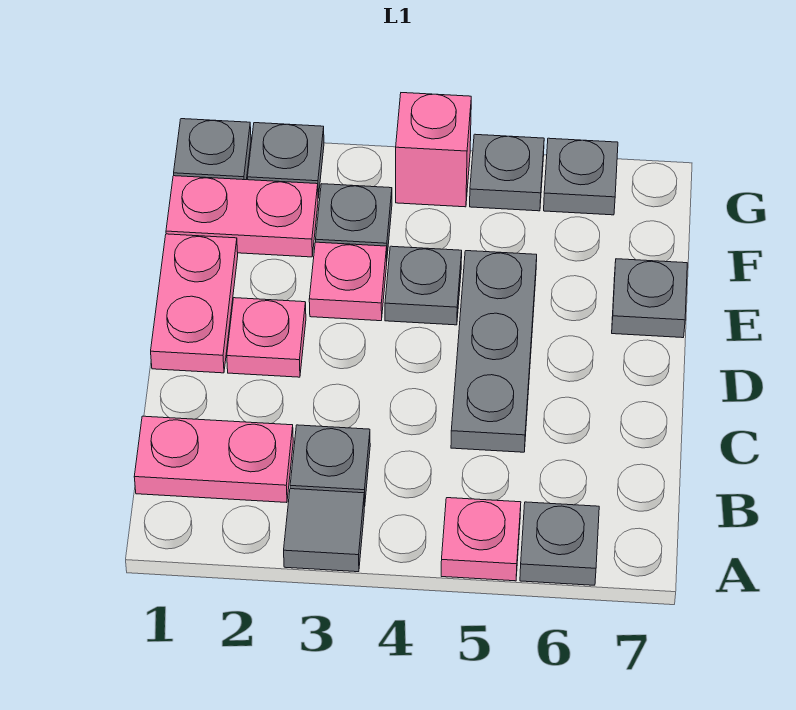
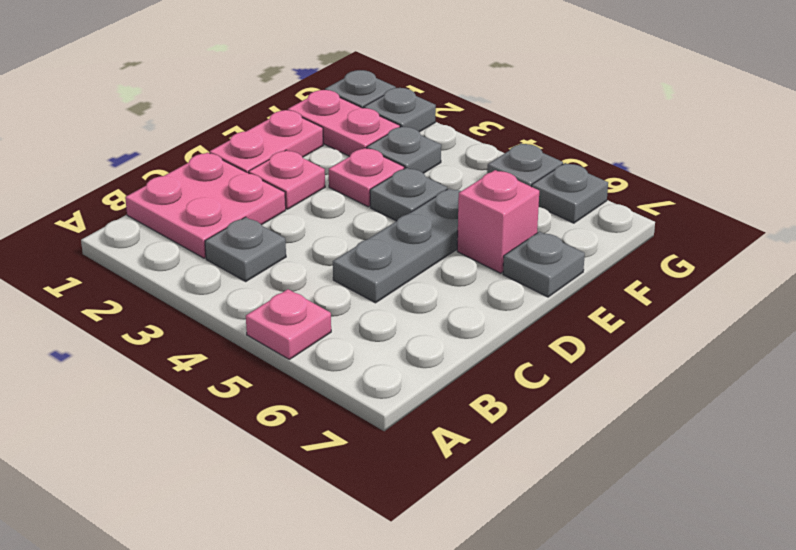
grey tile A3 level 1 -> none
grey plate A6 level 1 -> none
pink plate B1:B2 level 1 -> pink plate B1:C2 level 1
pink brick G4 level 1 -> pink brick E6 level 1

